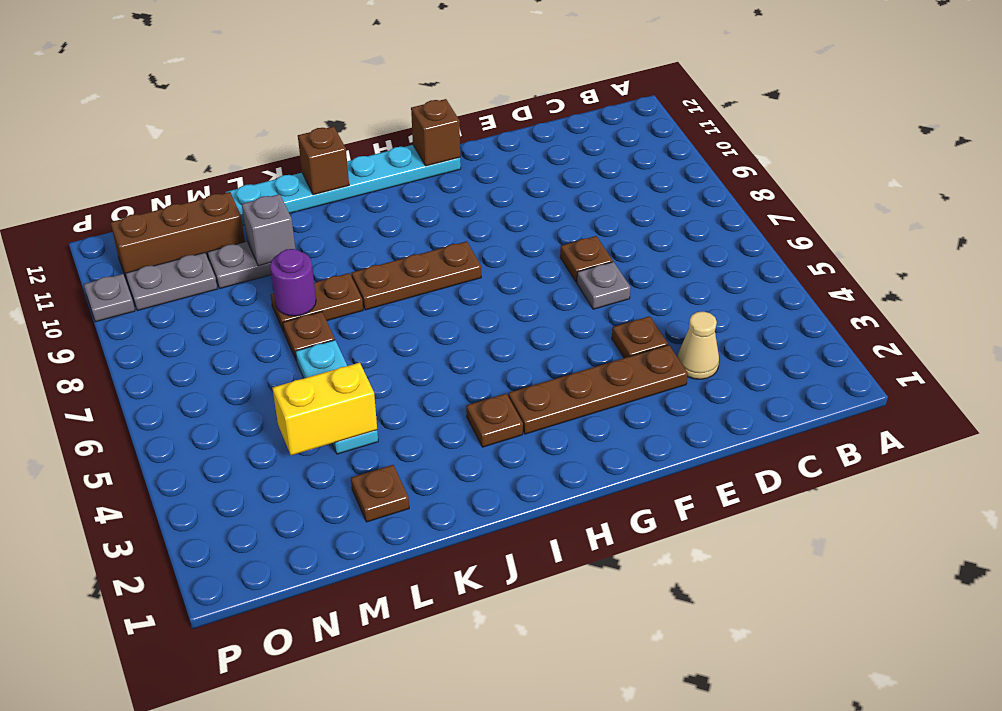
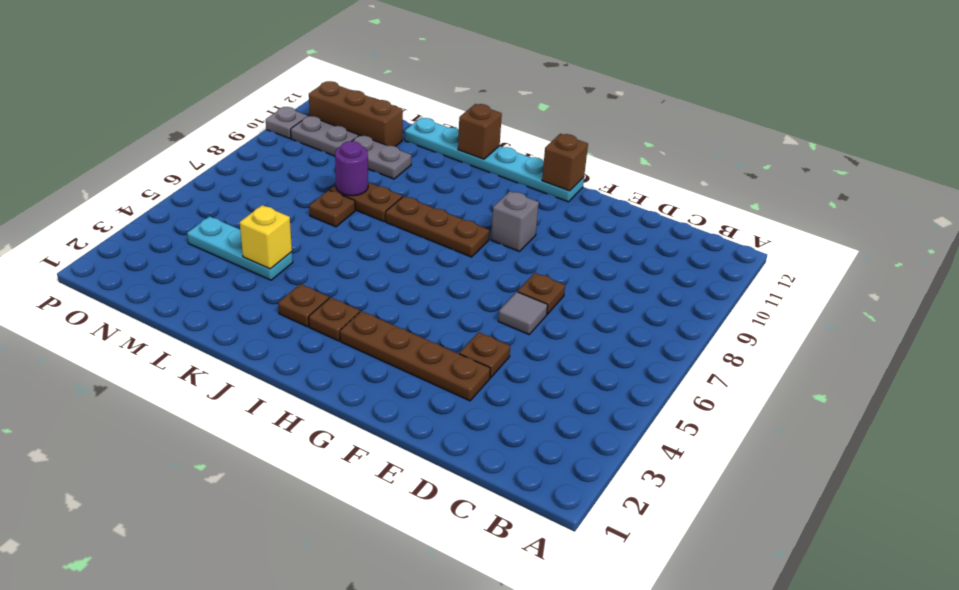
tan cone D3 level 1 -> none
grey plate E6 level 1 -> grey tile E6 level 1
brown plate L2 level 1 -> brown plate J3 level 1
cyan plate L4:L6 level 1 -> cyan plate L4:N4 level 1
yellow brick L4:M4 level 2 -> yellow brick L4 level 2
grey brick L10 level 2 -> grey brick G9 level 1

